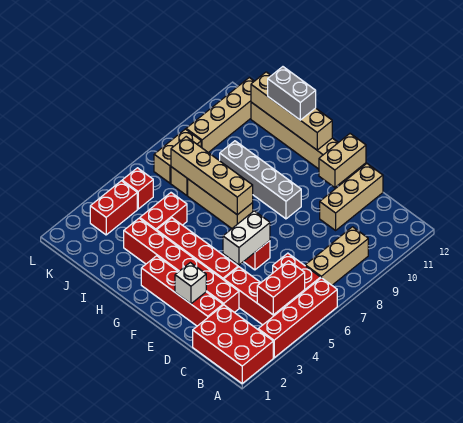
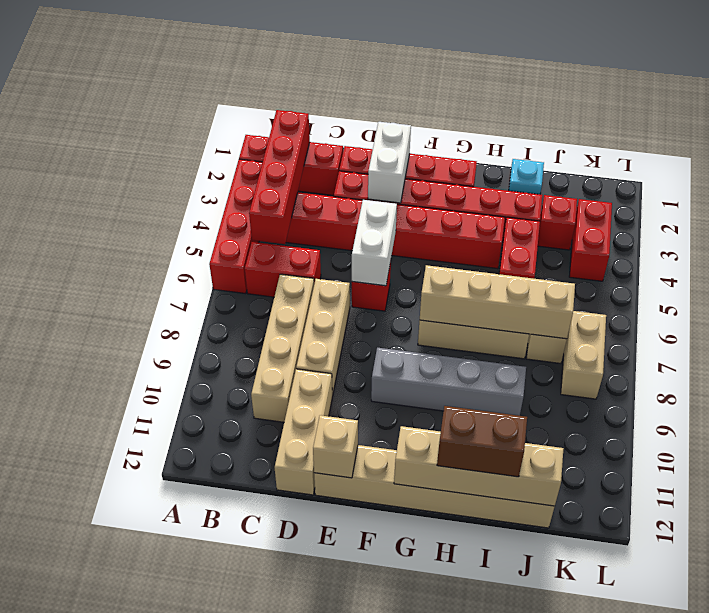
red brick A1:C2 level 1 -> red brick A2:C2 level 1
red brick B4:B5 level 2 -> red brick B2:B5 level 2
tan brick B7:B9 level 1 -> tan brick D7:D9 level 1
white brick E2 level 2 -> white brick E2:E3 level 2
tan brick E11:E12 level 2 -> tan brick E12 level 2
grey brick H12:I12 level 3 -> brown brick H12:I12 level 3
none -> cyan plate I1 level 1
red brick K5 level 1 -> red brick J3 level 1
tan brick K9:K12 level 1 -> tan brick C7:C10 level 1

